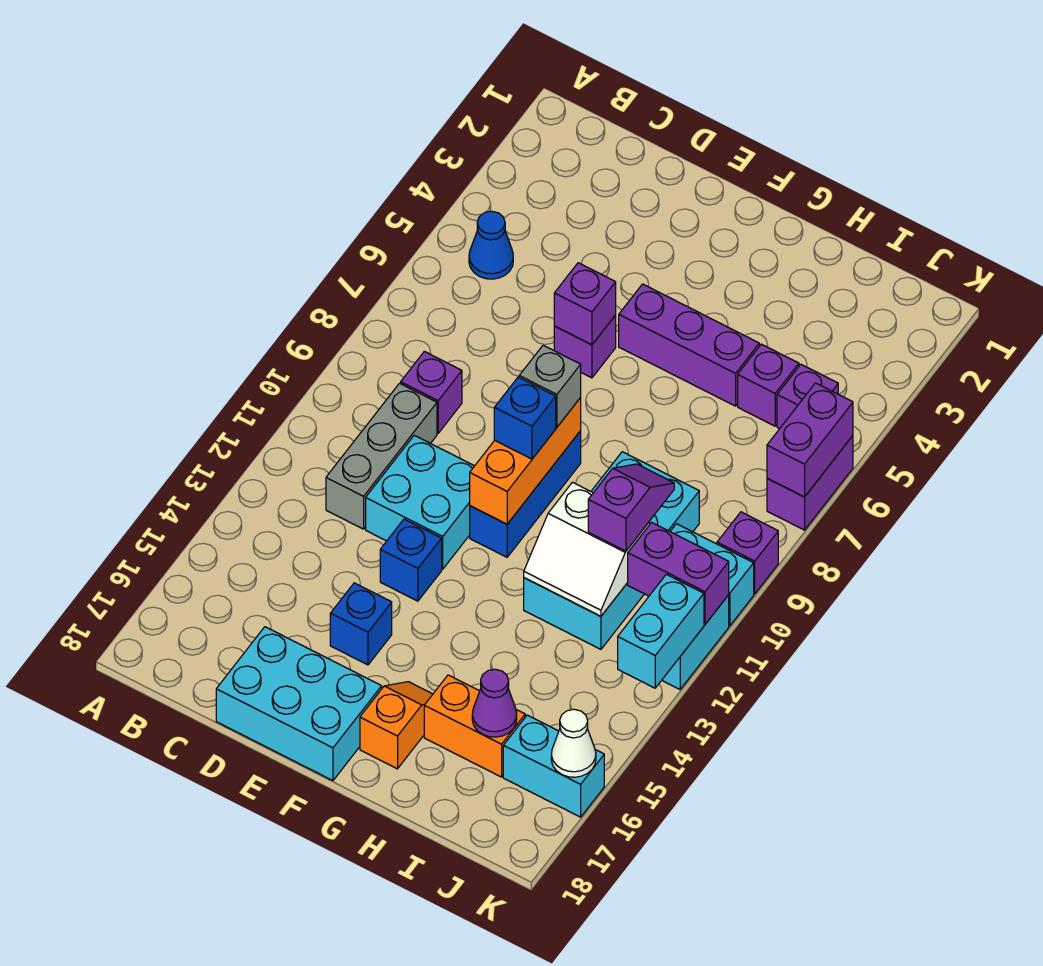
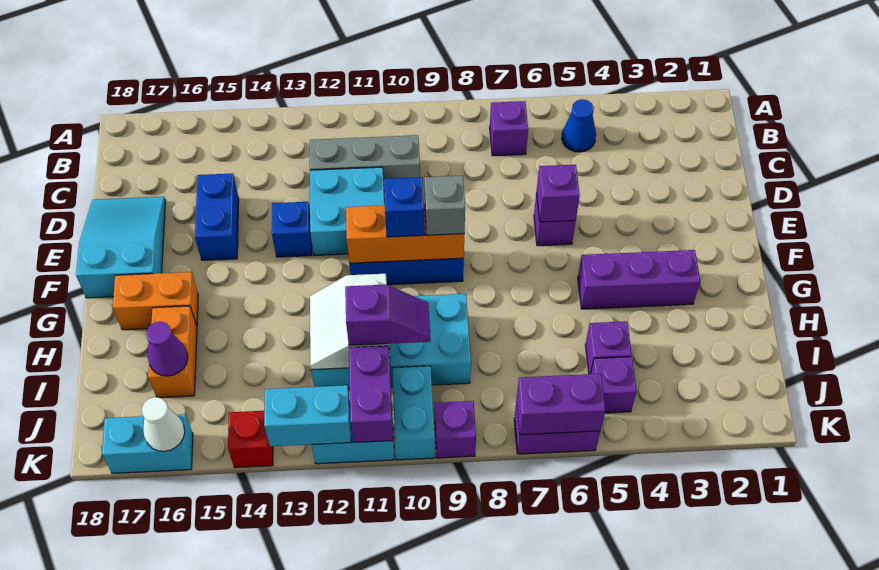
purple brick C9 level 1 -> purple brick B7 level 1
cyan brick D17:F18 level 1 -> cyan slope D17:F18 level 1 top F
blue brick E15 level 1 -> blue brick D15:E15 level 1
purple brick F5:H5 level 1 -> purple brick G3:G5 level 1
orange slope G16:G17 level 1 top 17 -> orange brick G16:G17 level 1
cyan brick J16:K16 level 1 -> cyan brick K16:K17 level 1
none -> red brick K14 level 1

